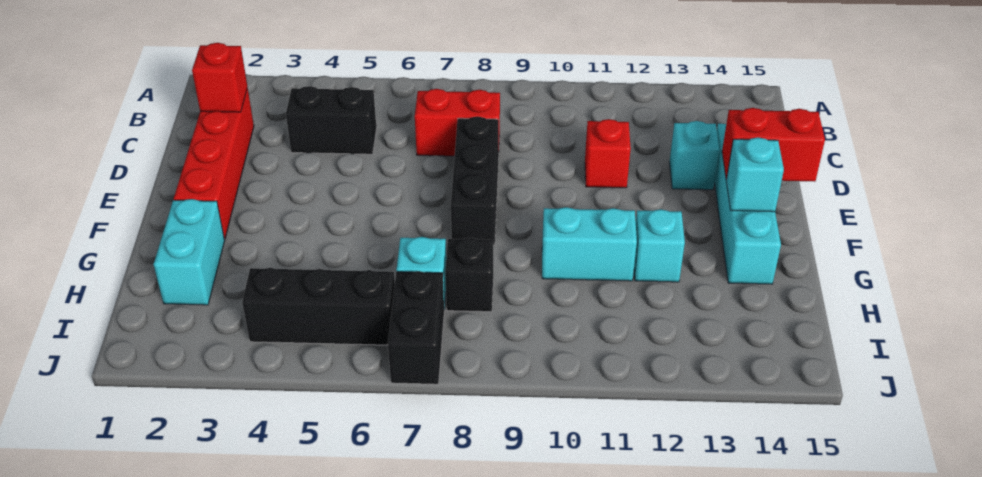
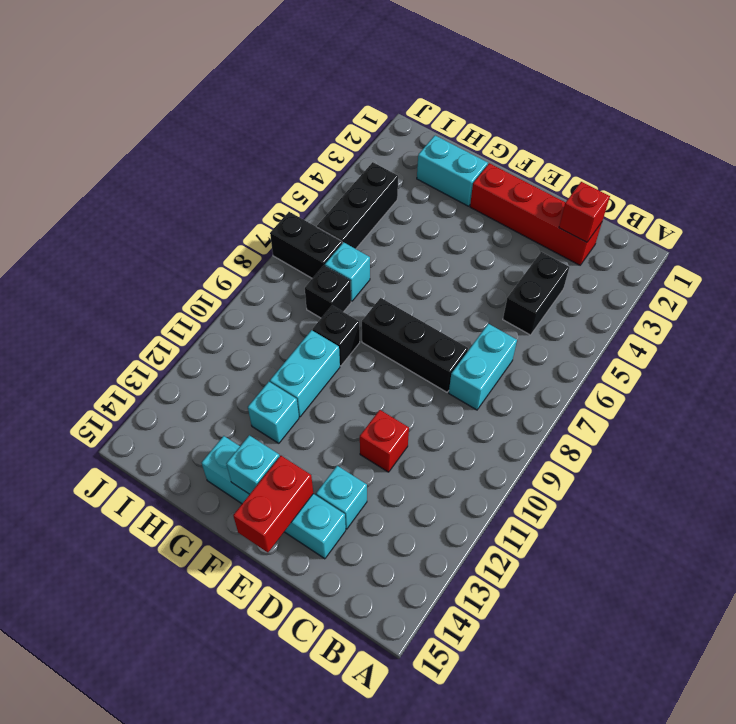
red brick C7:C8 level 1 -> cyan brick C7:C8 level 1
none -> black brick G9 level 1

